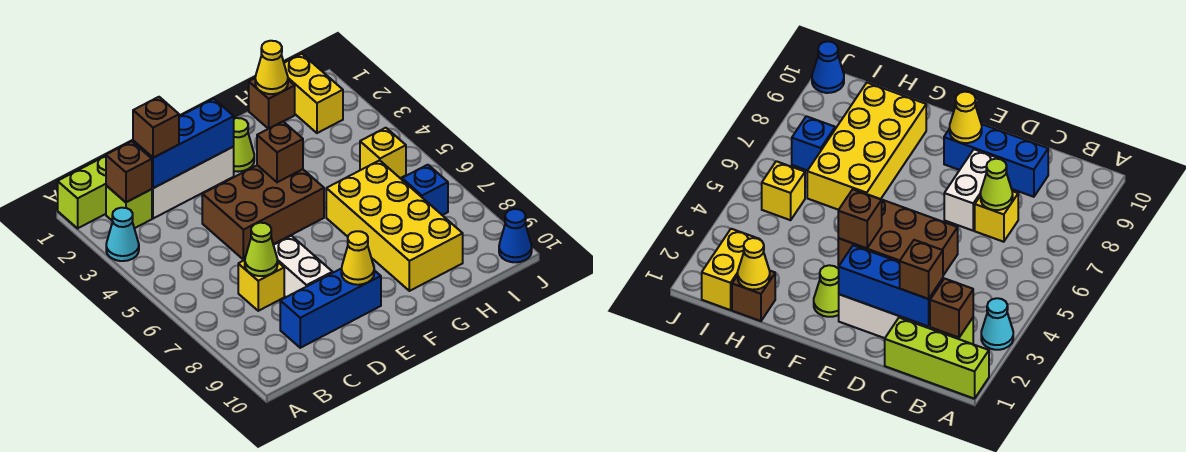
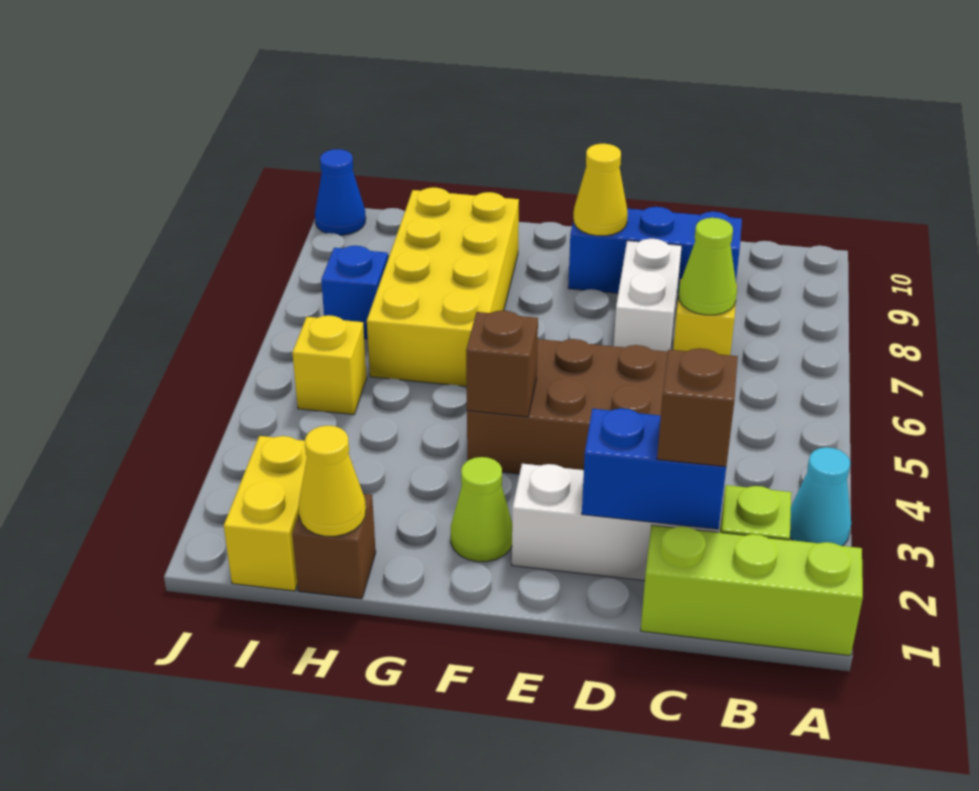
brown brick B2 level 2 -> none
blue brick C2:E2 level 2 -> blue brick C2:D2 level 2

